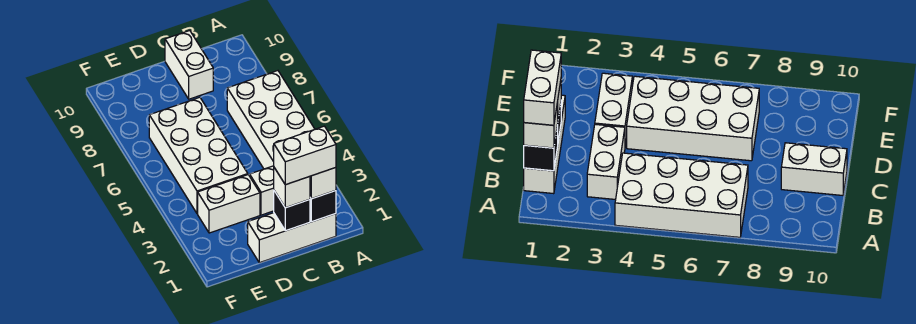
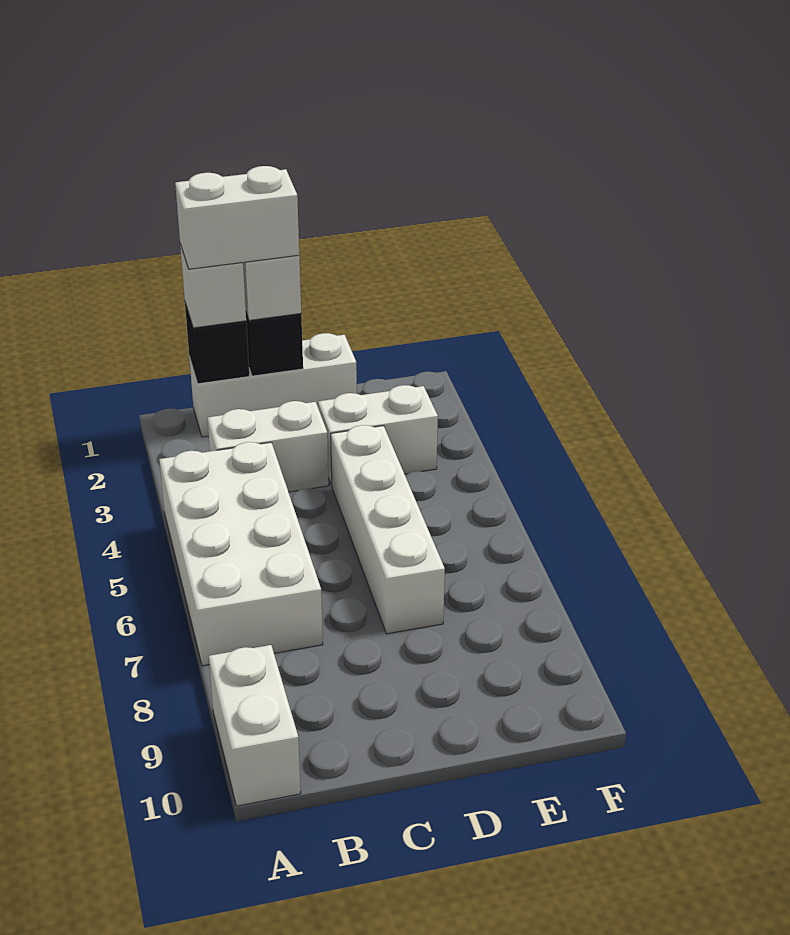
white brick C9:C10 level 1 -> white brick A9:A10 level 1
white brick D4:E7 level 1 -> white brick D4:D7 level 1

